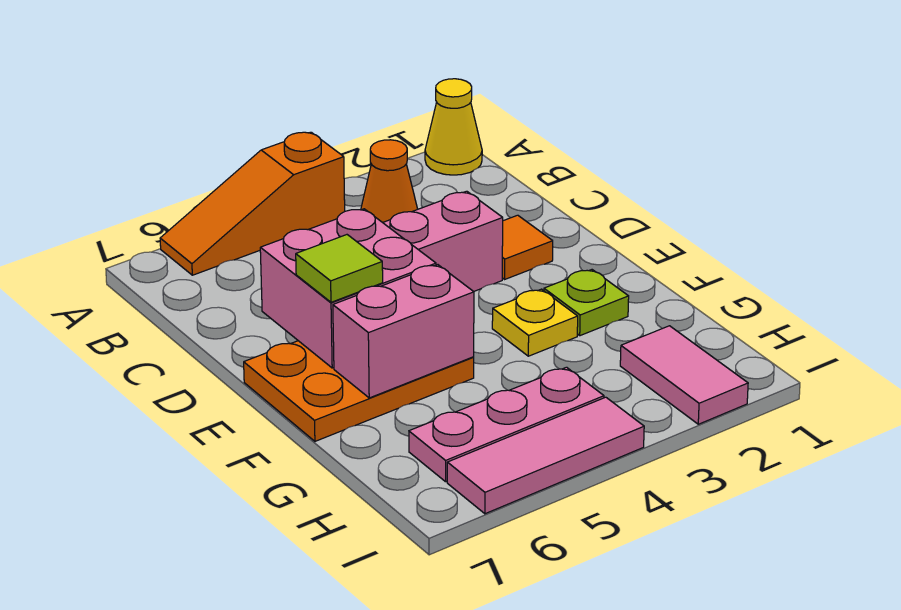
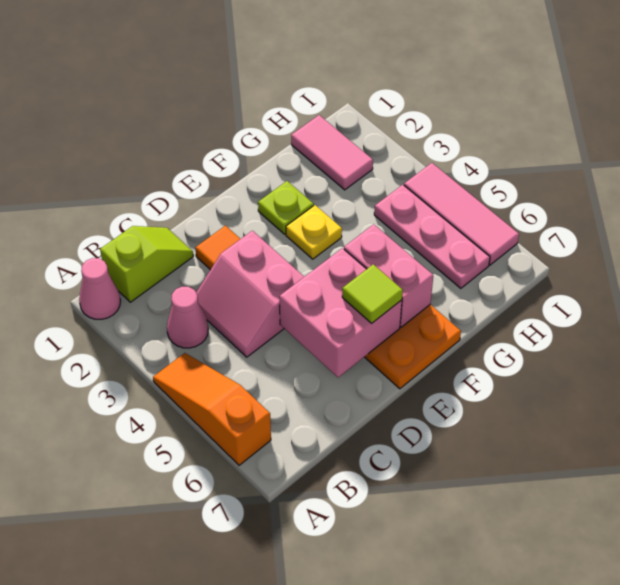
yellow cone A1 level 1 -> pink cone A1 level 1
orange slope A4:A6 level 1 top 4 -> orange slope A4:A6 level 1 top 6
none -> lime slope B1:C1 level 1 top B
orange cone B3 level 1 -> pink cone B3 level 1
pink tile H2:I2 level 1 -> pink tile H1:H2 level 1

